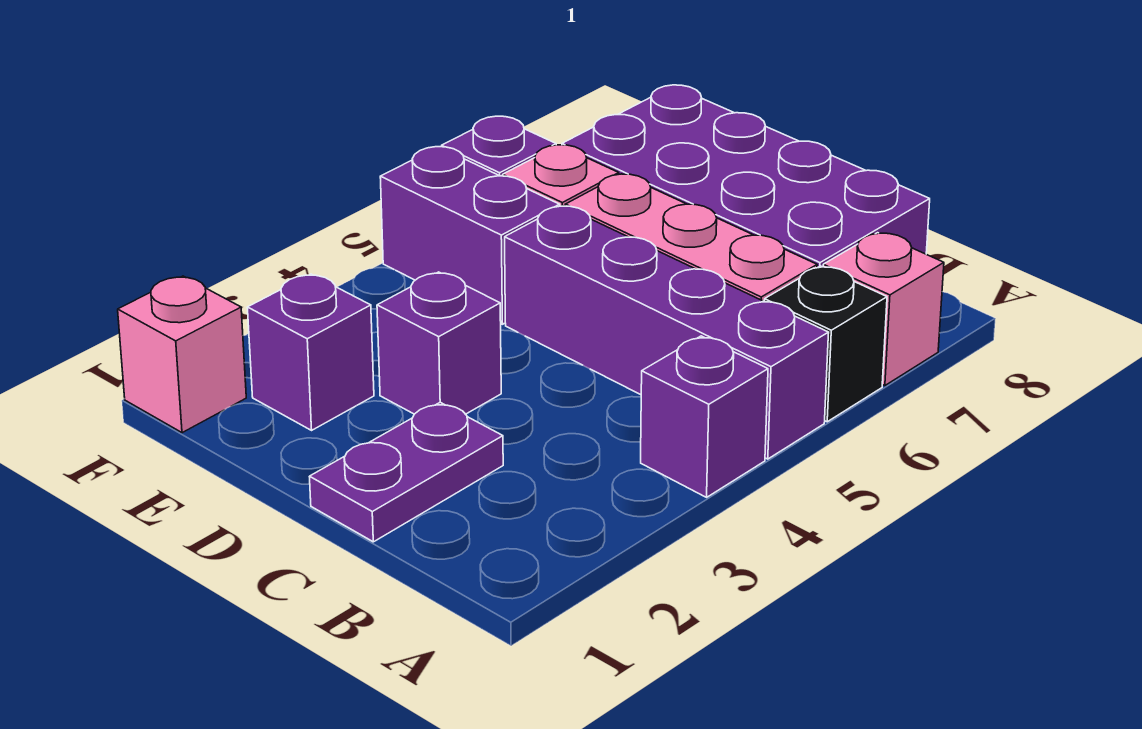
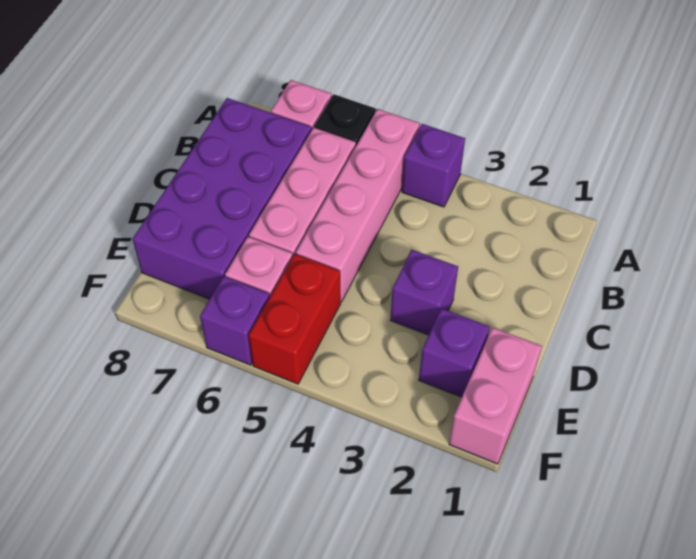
purple brick A5:D5 level 1 -> pink brick A5:D5 level 1
purple plate C1:C2 level 1 -> none
purple brick E5:F5 level 1 -> red brick E5:F5 level 1
pink brick F1 level 1 -> pink brick E1:F1 level 1

